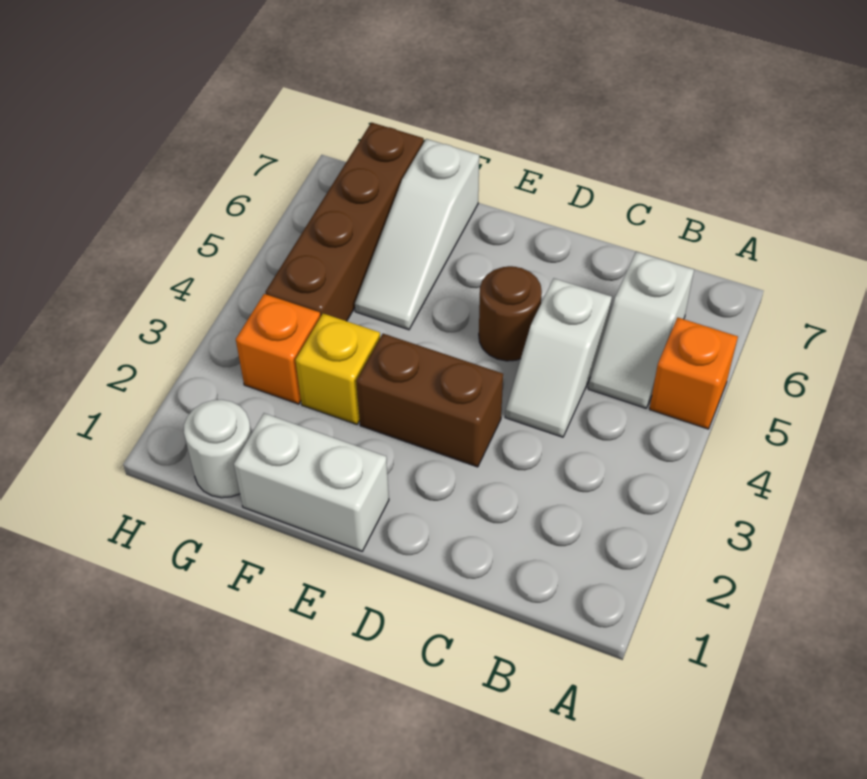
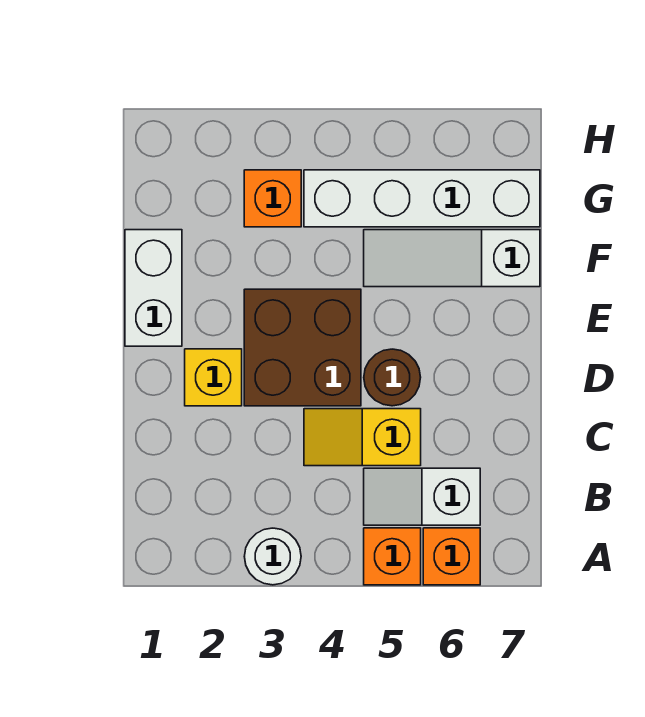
none -> orange brick A6 level 1
white slope C4:C5 level 1 top 5 -> yellow slope C4:C5 level 1 top 5
brown brick D3:E3 level 1 -> brown brick D3:E4 level 1
yellow brick F3 level 1 -> yellow brick D2 level 1
white round brick G1 level 1 -> white round brick A3 level 1
brown brick G4:G7 level 1 -> white brick G4:G7 level 1

